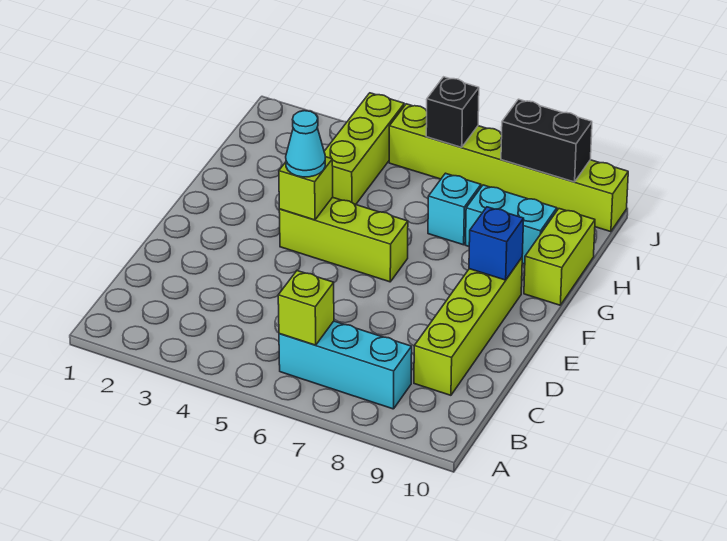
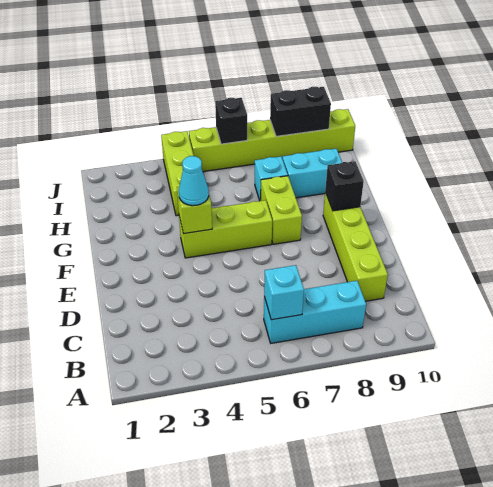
lime brick B6 level 2 -> cyan brick B6 level 2
blue brick F9 level 2 -> black brick F9 level 2
lime brick G10:H10 level 1 -> lime brick F7:G7 level 1

